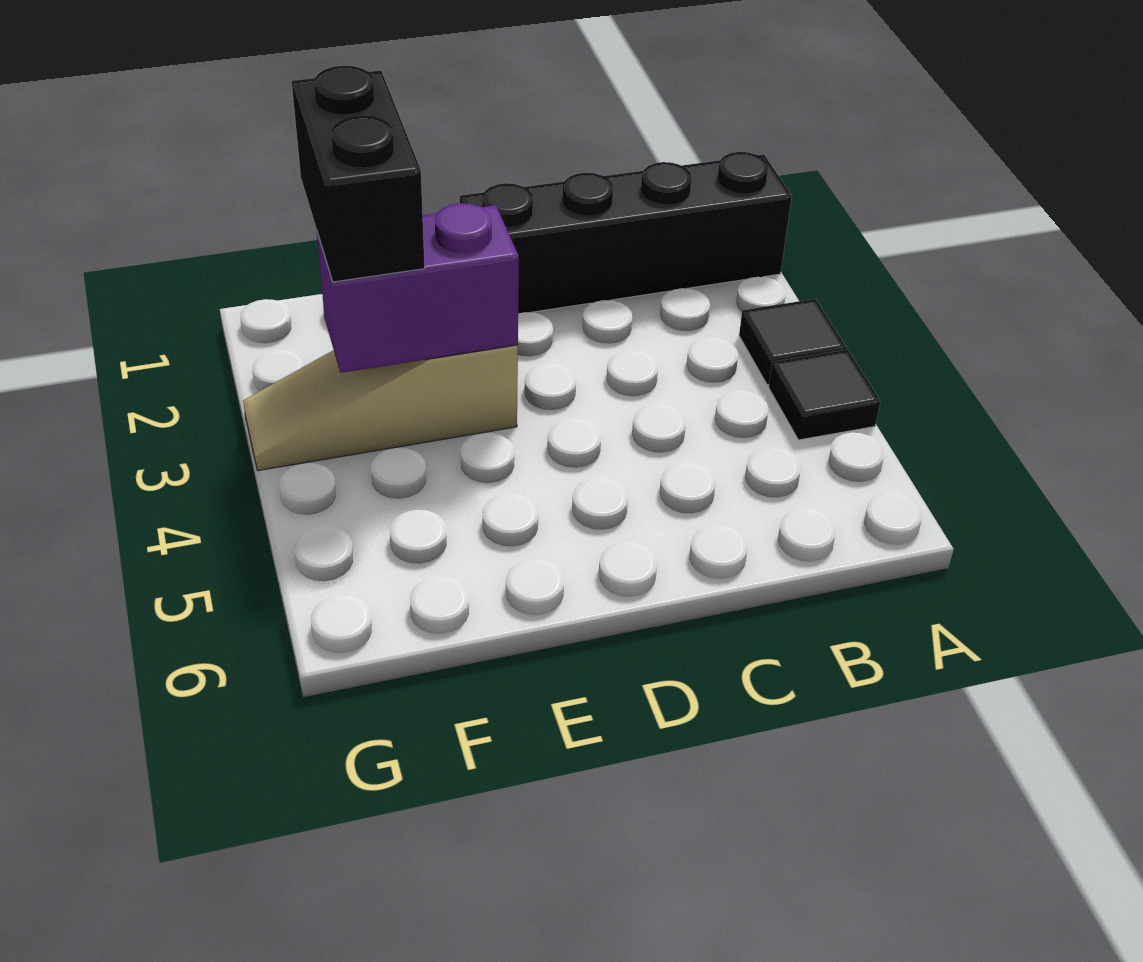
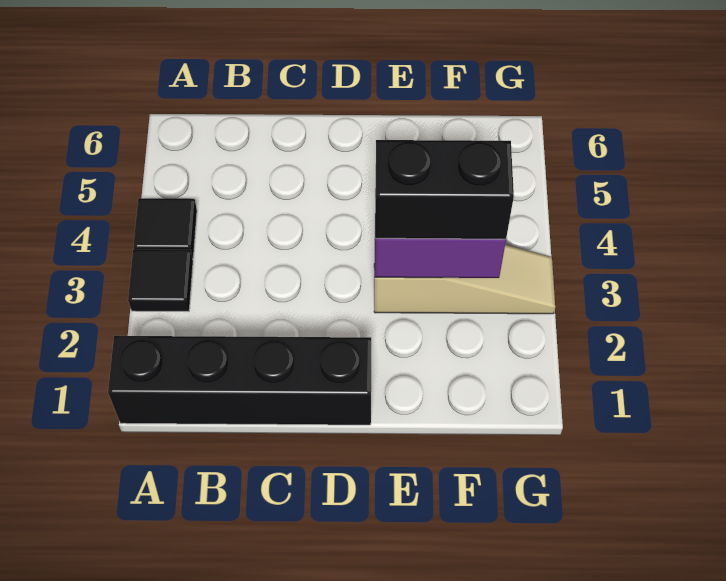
black brick F2:F3 level 3 -> black brick E3:F3 level 3

